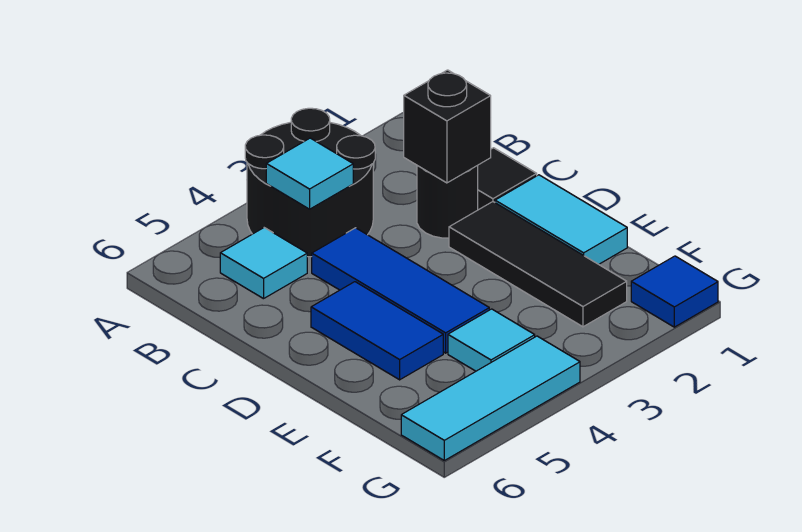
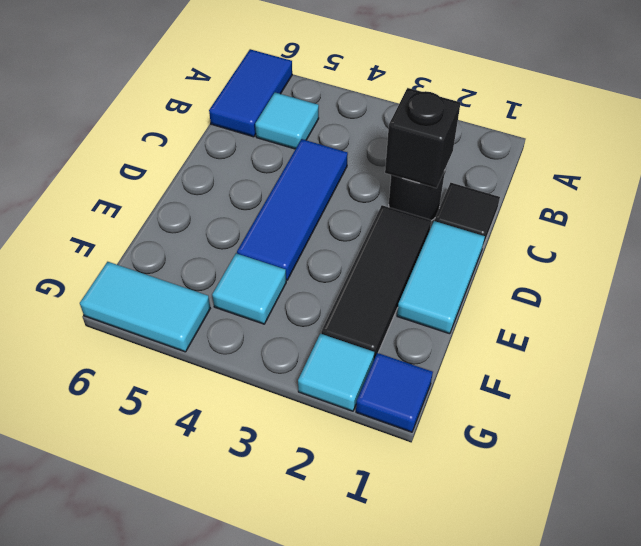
black round brick A3:B4 level 1 -> none
cyan tile B4 level 2 -> cyan tile G2 level 1
blue tile D5:E5 level 1 -> blue tile A6:B6 level 1
cyan tile G4:G6 level 1 -> cyan tile G5:G6 level 1

